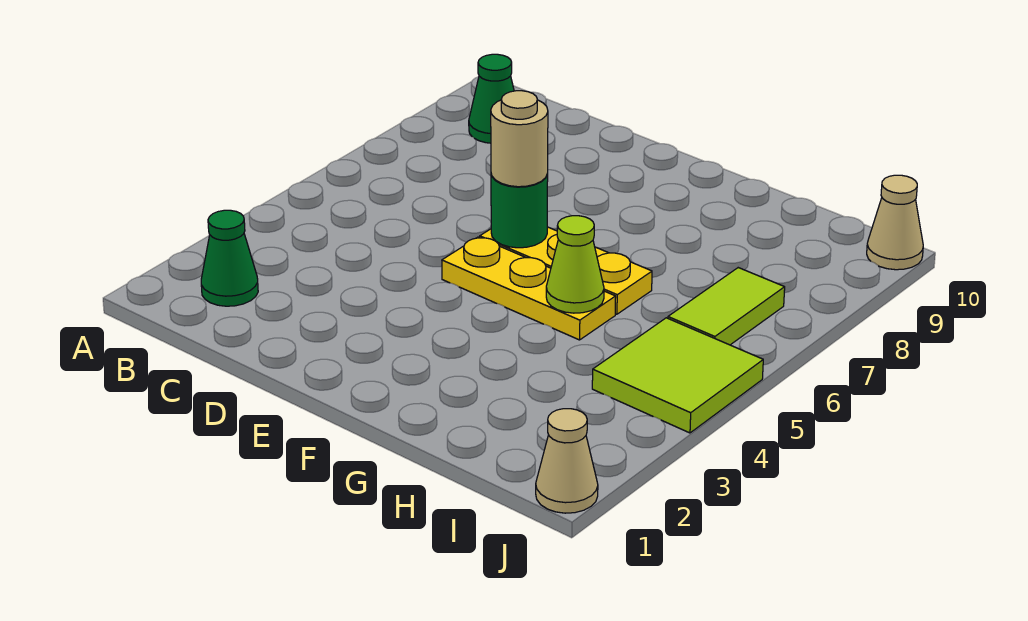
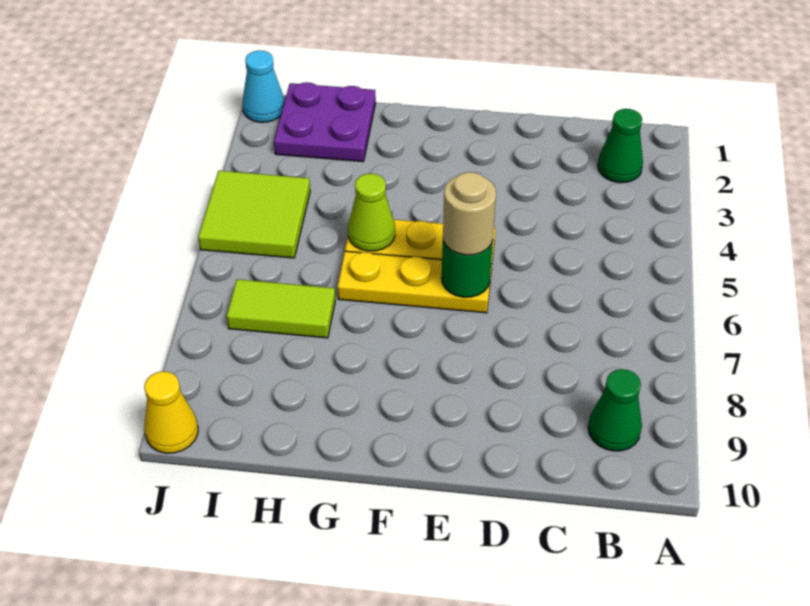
none -> purple plate H1:I2 level 1
lime tile I6:I7 level 1 -> lime tile H7:I7 level 1
tan cone J1 level 1 -> cyan cone J1 level 1
tan cone J10 level 1 -> yellow cone J10 level 1

